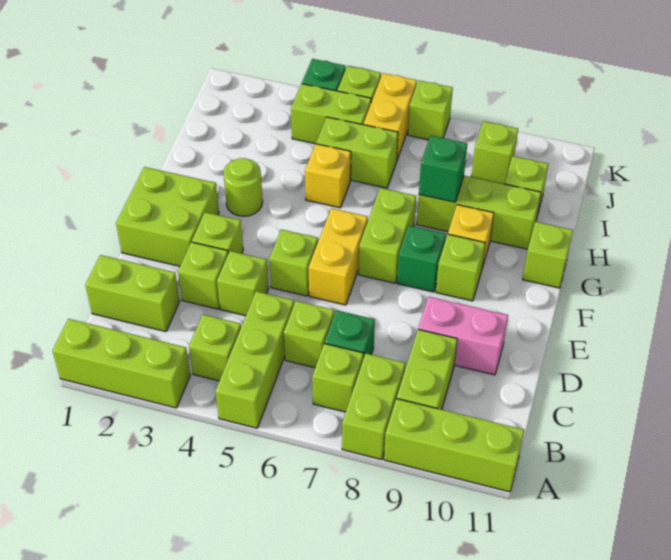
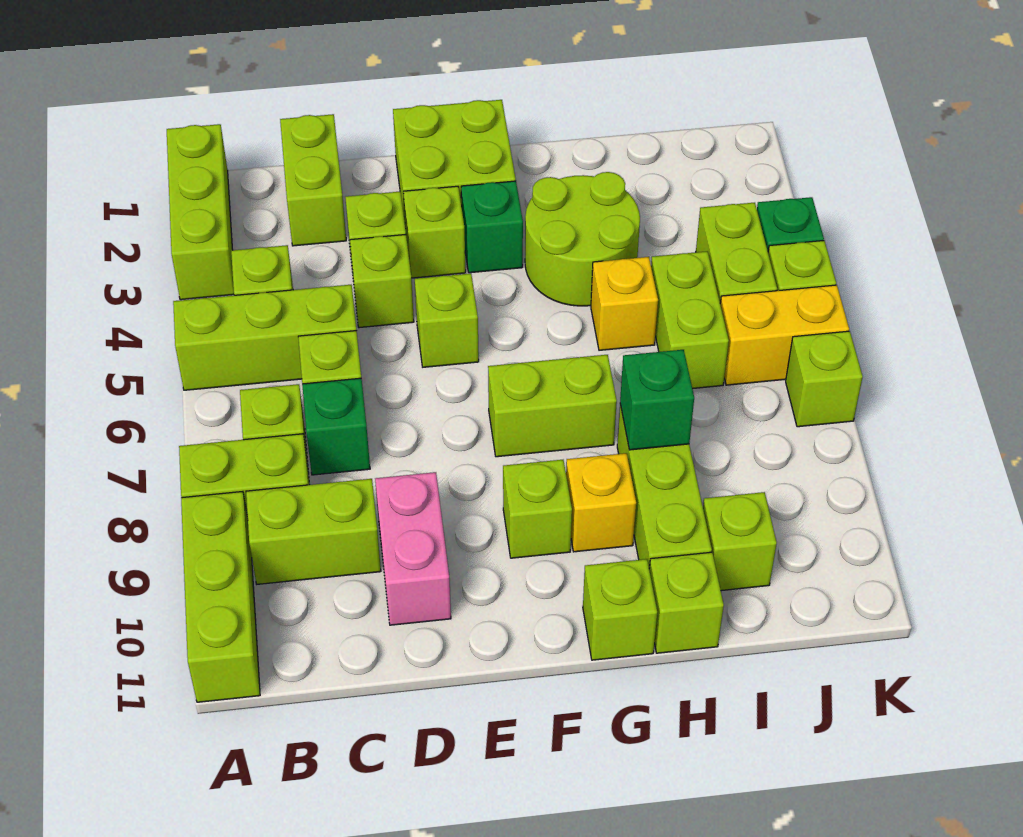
yellow brick E6:F6 level 1 -> none
green brick F8 level 1 -> green brick F3 level 1
lime round brick G3 level 1 -> lime round brick G3:H4 level 1
lime brick J9 level 1 -> lime brick H11 level 1

